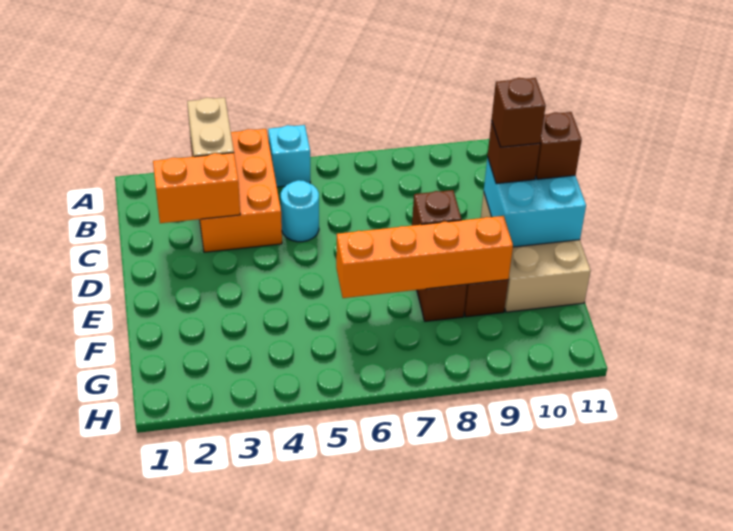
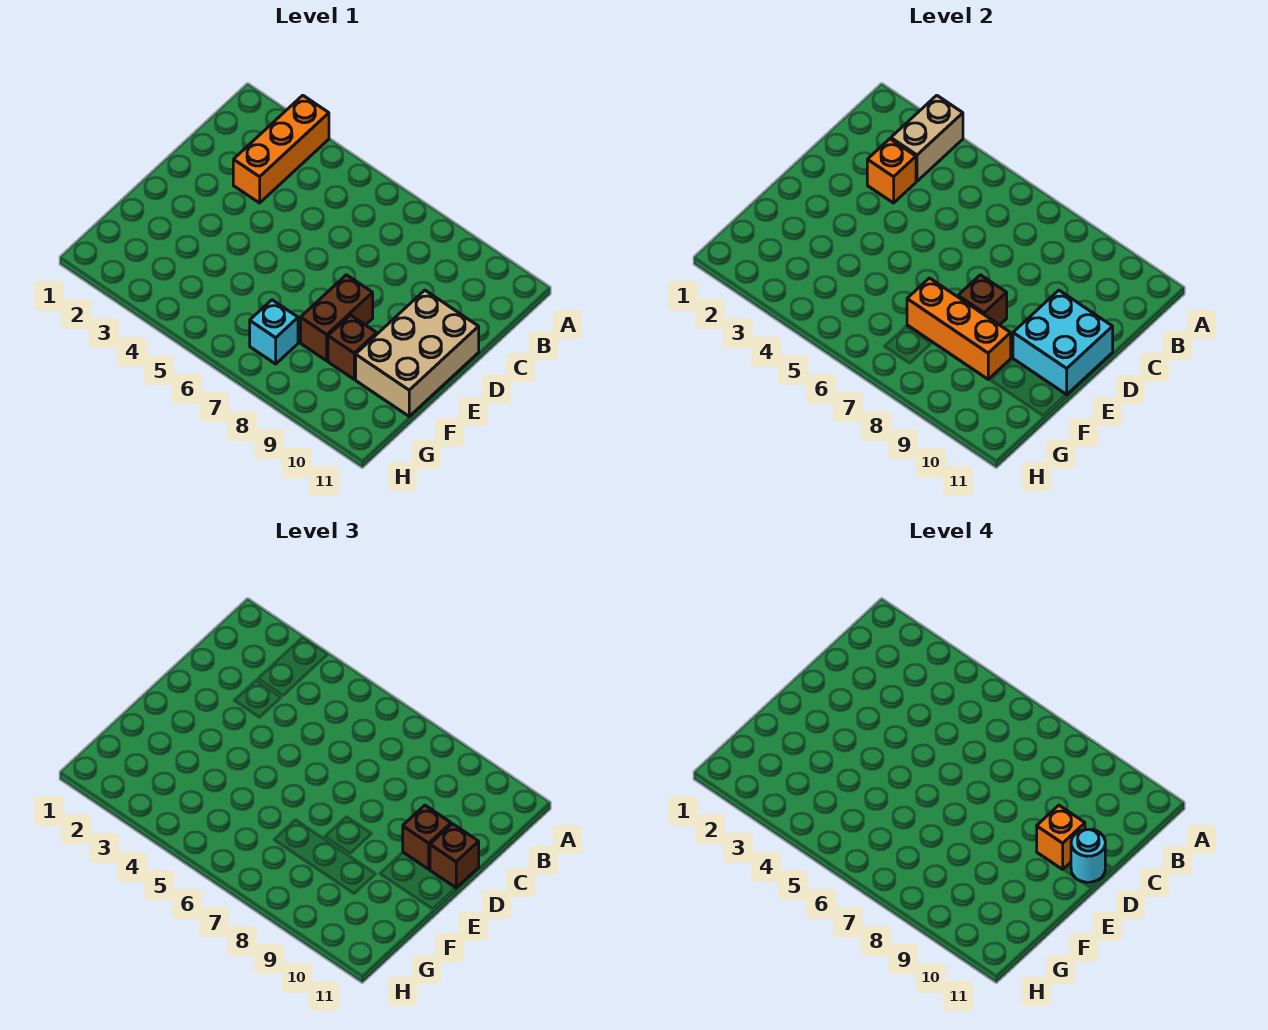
orange brick A3:C4 level 1 -> orange brick A3:C3 level 1
cyan brick A5 level 1 -> cyan brick G7 level 1
orange brick C2:C3 level 2 -> orange brick C3 level 2
cyan round brick C5 level 1 -> cyan round brick D11 level 4
brown brick D10 level 4 -> orange brick D10 level 4
orange brick F6:F9 level 2 -> orange brick F7:F9 level 2

